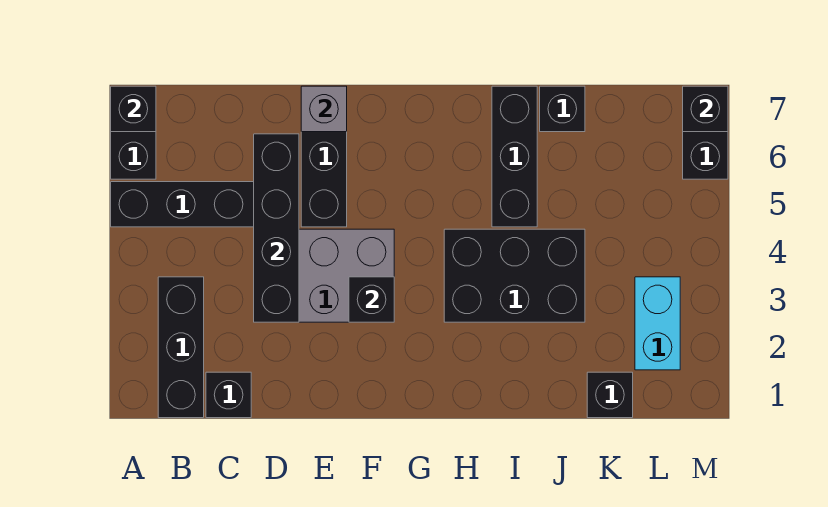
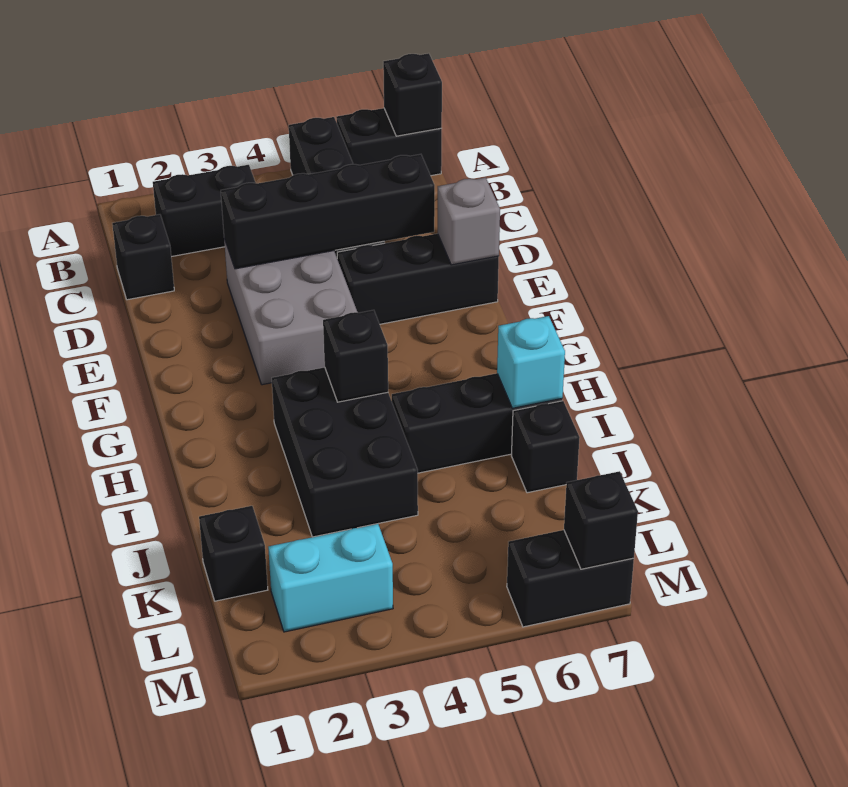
black brick B1:B3 level 1 -> black brick B2:B3 level 1
black brick F3 level 2 -> black brick H4 level 2
none -> cyan brick I7 level 2

